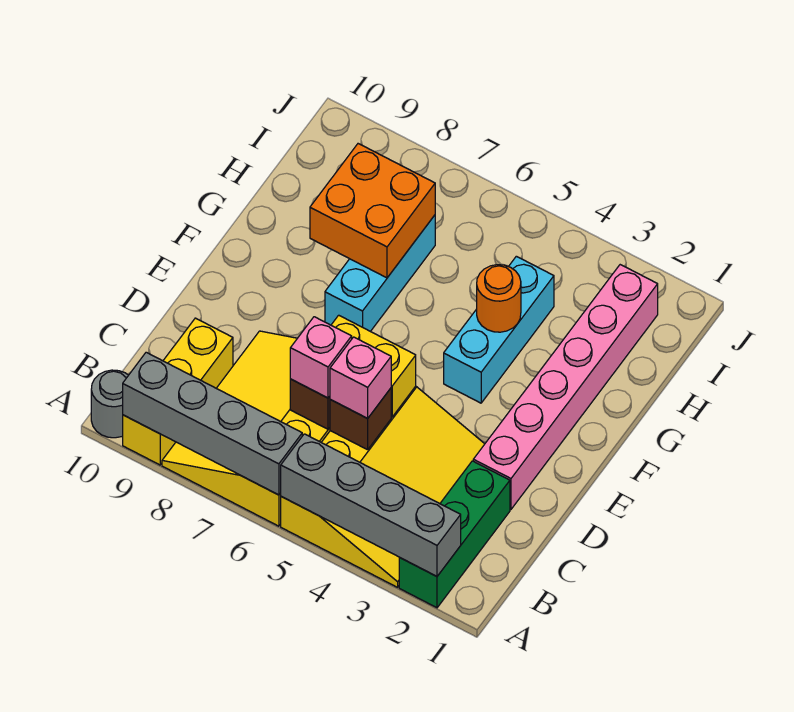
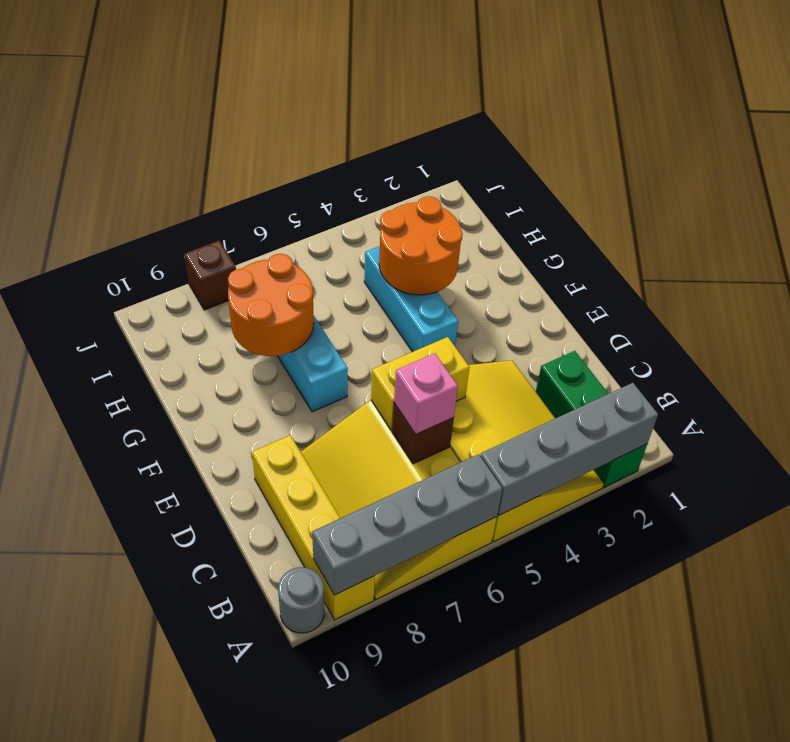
yellow brick A9:C9 level 1 -> yellow brick A9:D9 level 1
brown brick C5 level 2 -> brown brick J8 level 1
pink brick C5 level 3 -> none
pink brick D2:I2 level 1 -> none
orange round brick G4 level 2 -> orange round brick G3:H4 level 2
orange brick G7:H8 level 2 -> orange round brick G7:H8 level 2

